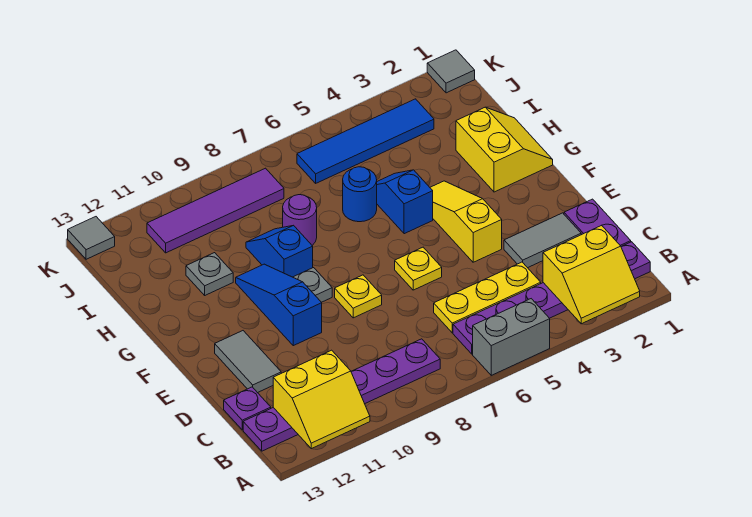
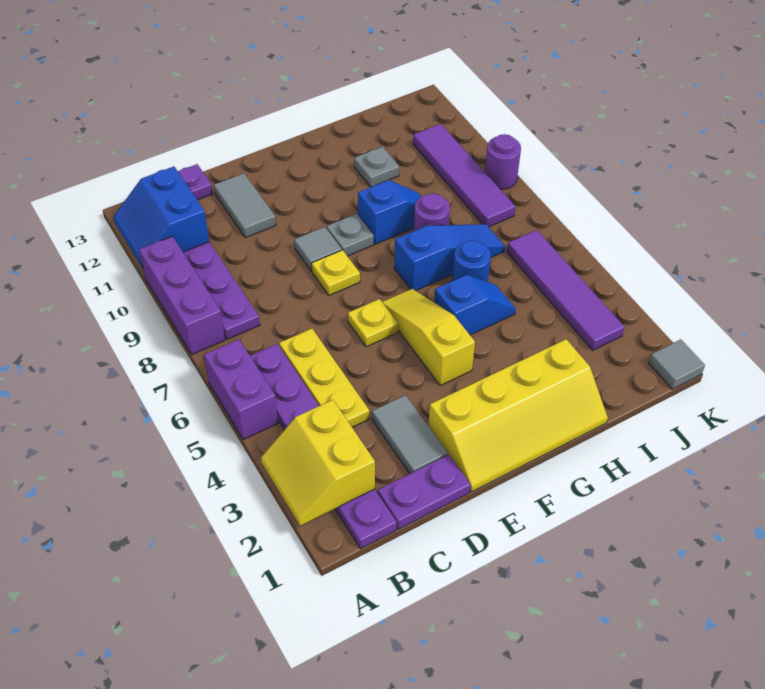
grey brick A5:A6 level 1 -> purple brick A5:A6 level 1
none -> purple brick A8:A10 level 1
yellow slope A11:B12 level 2 top B -> blue slope A11:B12 level 2 top B
grey tile D12:E12 level 1 -> grey tile D11:D12 level 1
yellow slope E4:G4 level 1 top E -> yellow slope F4:F6 level 1 top 4
blue slope E10:G10 level 1 top E -> blue slope G7:I7 level 1 top G
yellow slope G1:H2 level 1 top 2 -> yellow slope E1:H2 level 1 top 2
blue tile J3:J6 level 1 -> purple tile J3:J6 level 1
none -> purple round brick K9 level 1
grey tile K13 level 1 -> grey tile E9 level 1

